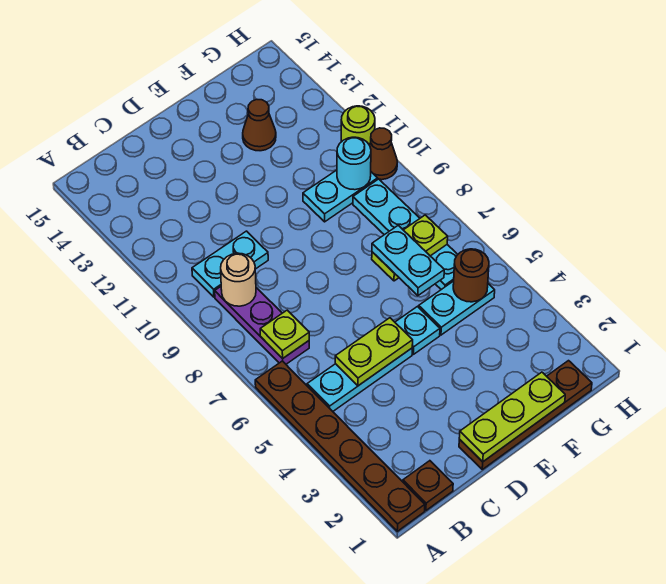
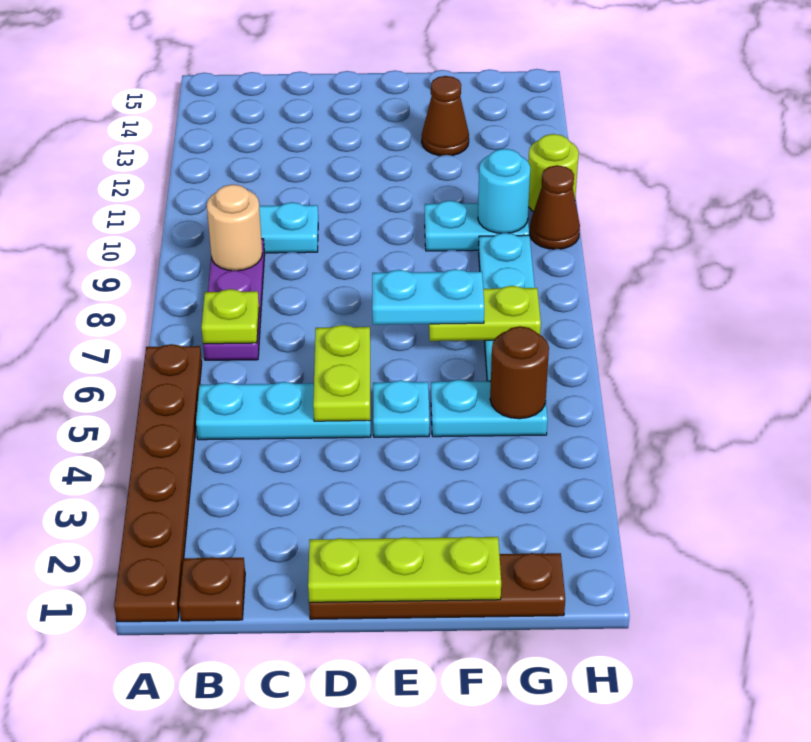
lime plate C5:D5 level 2 -> lime plate D5:D6 level 2
cyan plate F6:F7 level 3 -> cyan plate E7:F7 level 3

